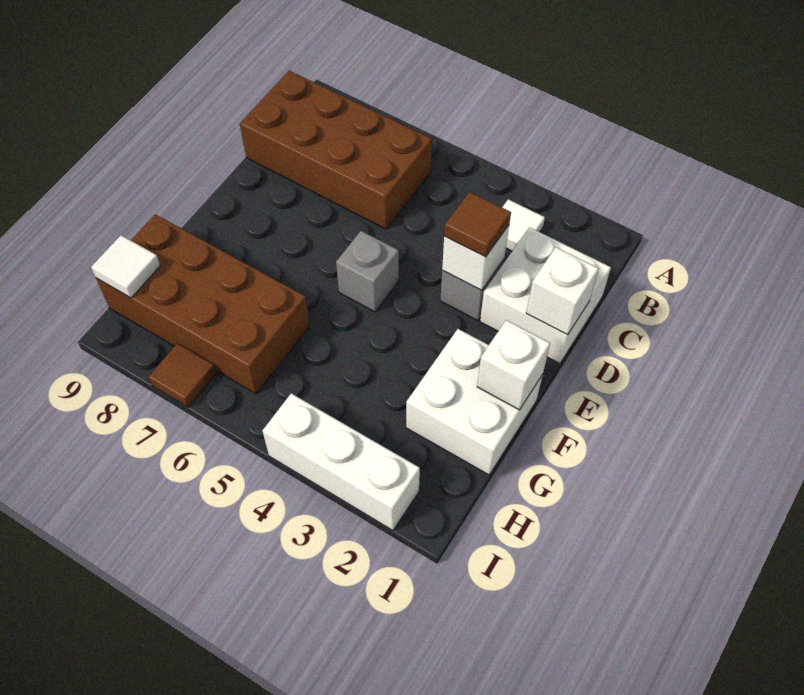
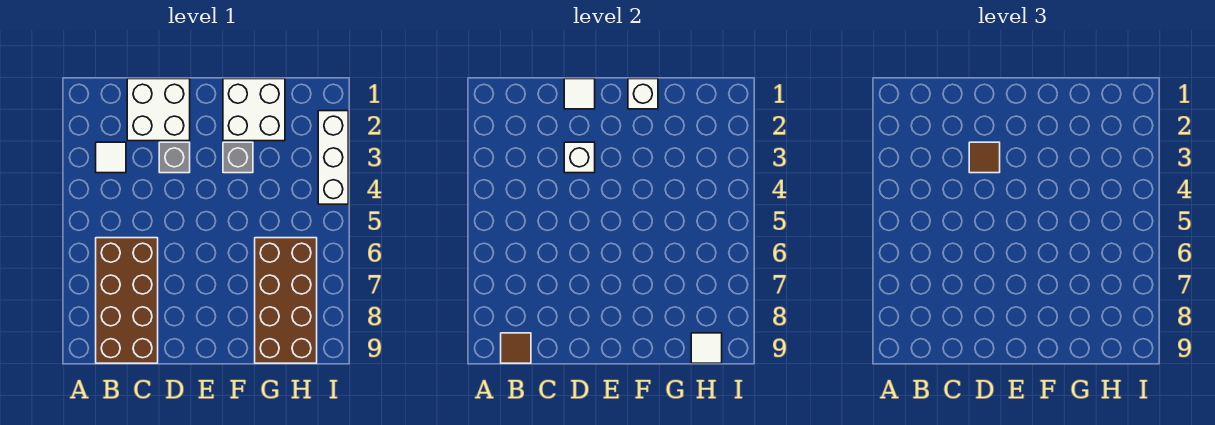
white brick D1 level 2 -> white tile D1 level 2
grey brick E5 level 1 -> grey brick F3 level 1
brown tile I7 level 1 -> brown tile B9 level 2

